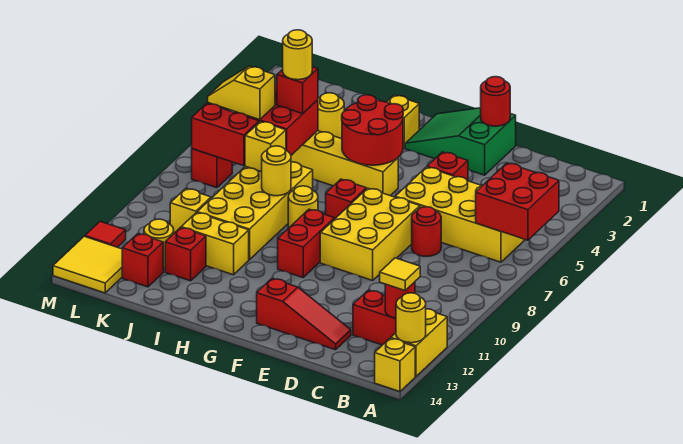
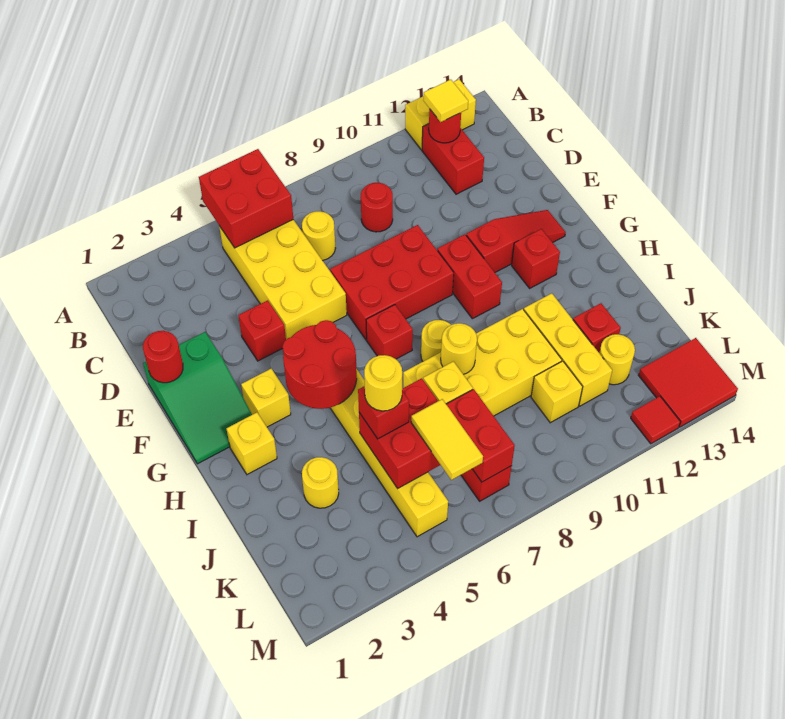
yellow round brick A13 level 2 -> yellow round brick C7 level 1
yellow brick A14 level 1 -> yellow brick G3 level 1
red round brick D7 level 1 -> red round brick C9 level 1
red slope D13:F13 level 1 top F -> red slope F11:F13 level 1 top 11
yellow brick E7:F9 level 1 -> red brick E7:F9 level 1
red brick G9:G10 level 1 -> red brick F10:G10 level 1
yellow brick I11:J11 level 1 -> yellow brick I11:K11 level 1
yellow slope K6:L6 level 3 top K -> yellow tile K6:L6 level 3
red brick K13 level 1 -> red brick G12 level 1
yellow tile L13:M14 level 1 -> red tile L13:M14 level 1

